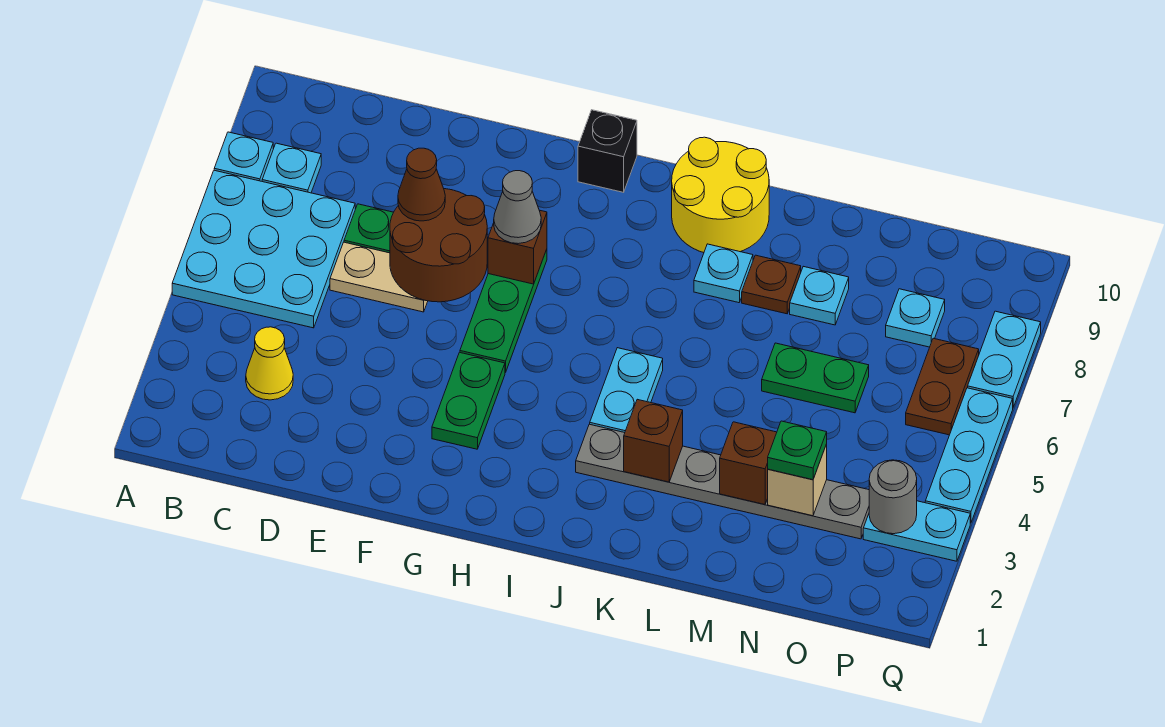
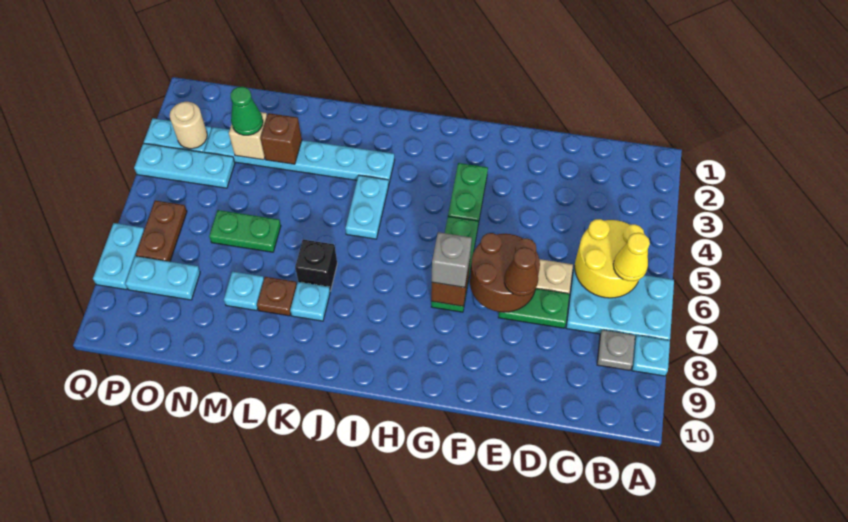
cyan plate A5:C7 level 1 -> cyan plate A6:C7 level 1
cyan plate B8 level 1 -> grey plate B8 level 1
yellow cone C3 level 1 -> yellow cone B6 level 3
grey cone G7 level 3 -> grey brick G7 level 3
black brick H10 level 1 -> black brick K7 level 1
grey plate J3:O3 level 1 -> cyan plate J3:O3 level 1
yellow round brick J9:K10 level 1 -> yellow round brick B5:C6 level 2
brown brick K3 level 2 -> none
green plate N3 level 3 -> green cone N3 level 3
cyan plate O8 level 1 -> cyan plate O8:P8 level 1
grey round brick P3 level 2 -> tan round brick P3 level 2
cyan plate Q4:Q6 level 1 -> cyan plate O4:Q4 level 1

